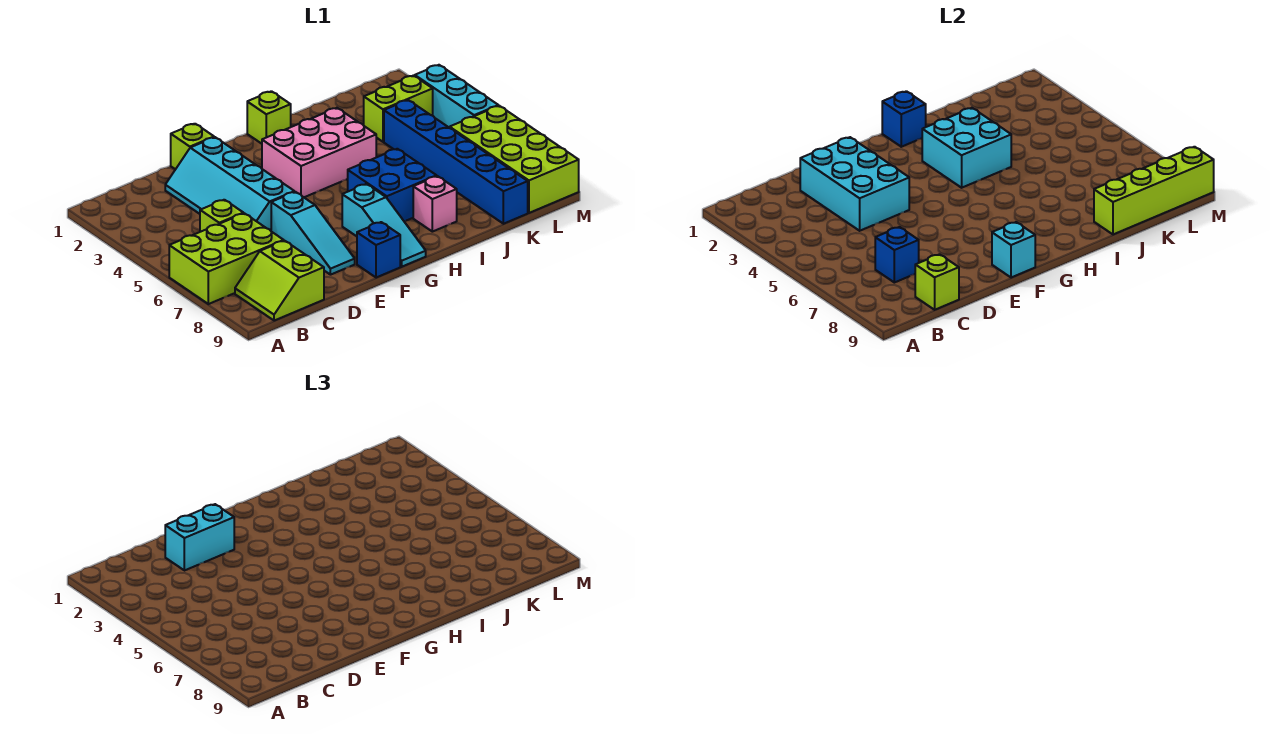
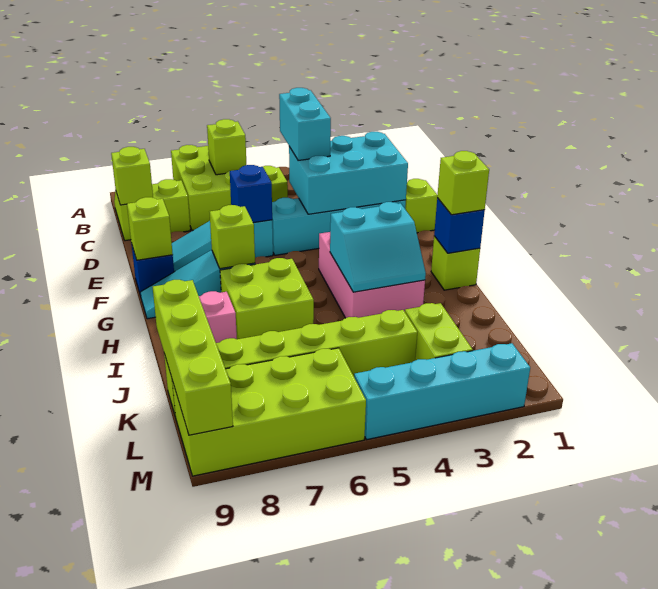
none -> lime brick B6 level 2
blue brick C7 level 2 -> blue brick E6 level 2
cyan brick D2:E2 level 3 -> cyan brick C4:D4 level 3
cyan brick F9 level 2 -> lime brick F9 level 2
none -> lime brick G7 level 2
none -> lime brick H1 level 3
cyan brick H3:I4 level 2 -> cyan slope H3:I4 level 2 top H
blue brick H6:I7 level 1 -> lime brick H6:I7 level 1
blue brick K4:K9 level 1 -> lime brick K4:K9 level 1
cyan brick M3:M5 level 1 -> cyan brick M2:M5 level 1

